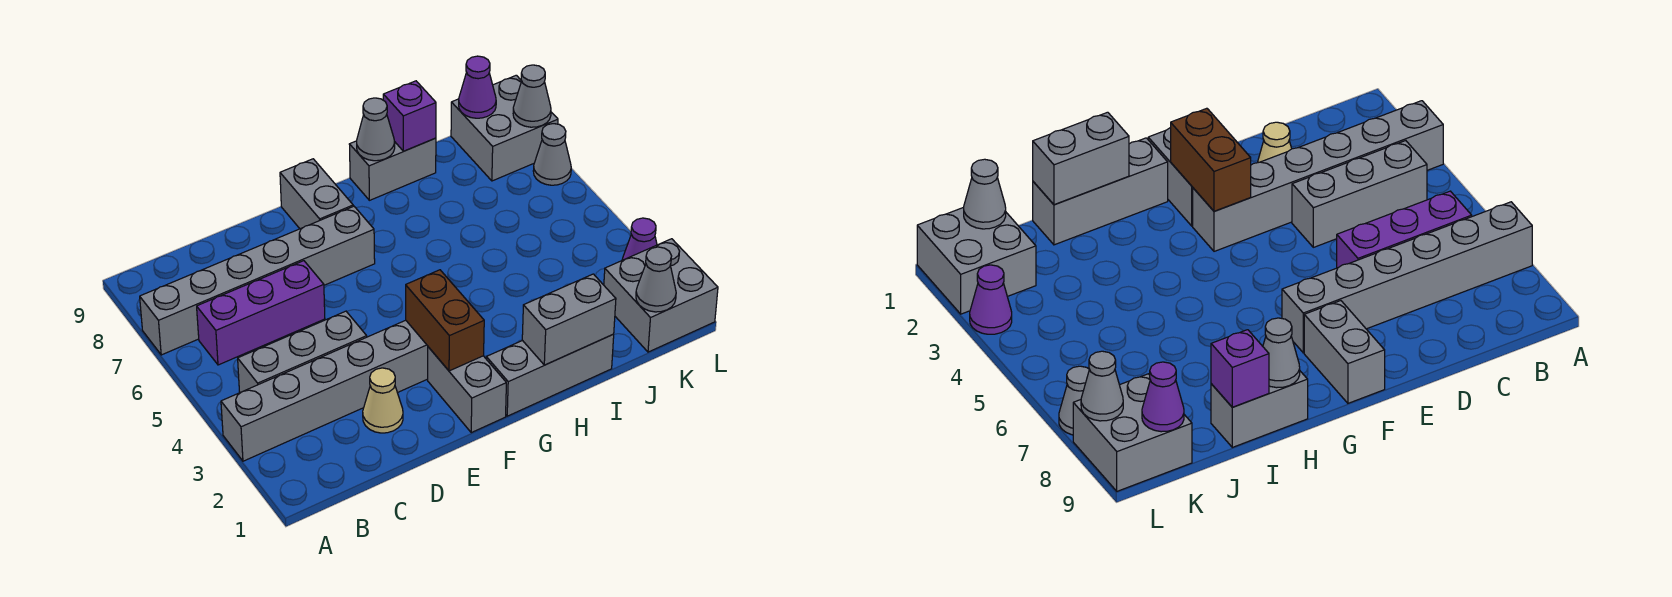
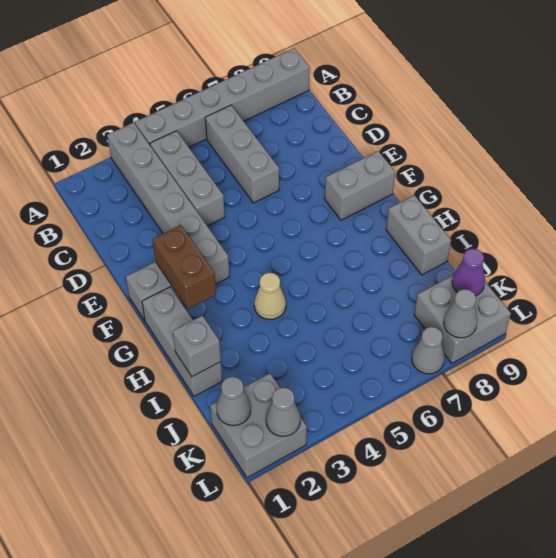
grey brick A7:F7 level 1 -> grey brick A4:A9 level 1
purple brick B6:D6 level 1 -> grey brick B6:D6 level 1
tan cone D2 level 1 -> tan cone H4 level 1
brown brick F2:F3 level 2 -> brown brick F2:G2 level 2
grey brick H1:I1 level 2 -> grey brick I1 level 2
grey cone H9 level 2 -> grey cone L2 level 2
purple brick I9 level 2 -> none
purple cone L3 level 1 -> none

